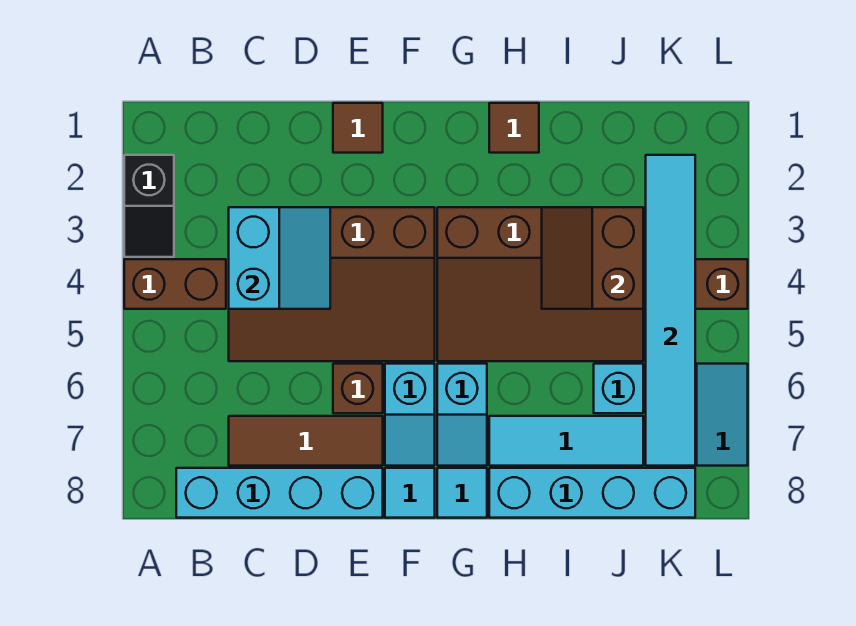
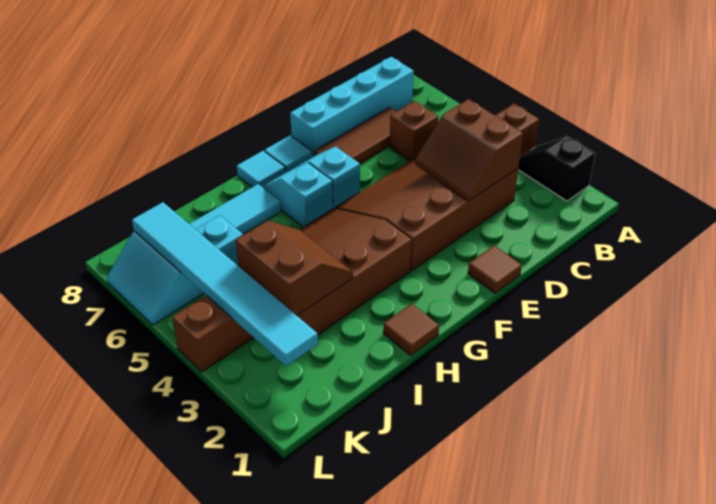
cyan slope C3:D4 level 2 top C -> brown slope C3:D4 level 2 top C
brown brick E6 level 1 -> brown brick C6 level 1
cyan brick H8:K8 level 1 -> none

